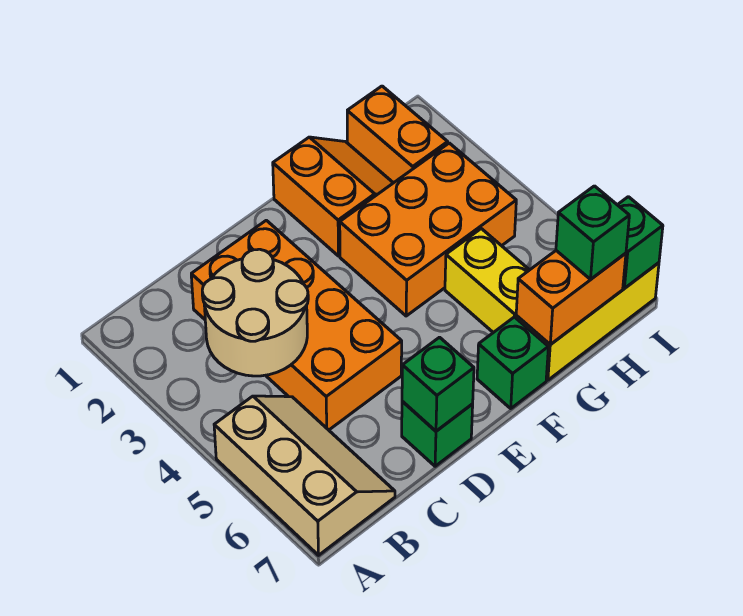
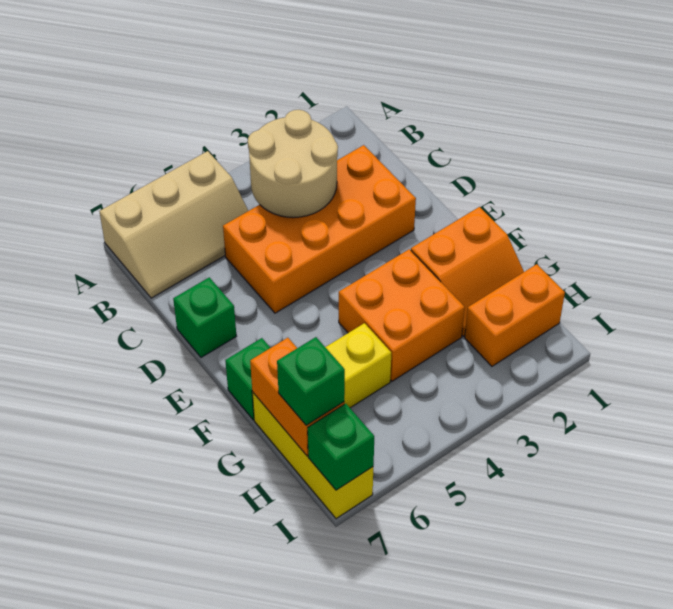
green brick D7 level 2 -> none
orange brick F3:H4 level 1 -> orange brick F3:G4 level 1

